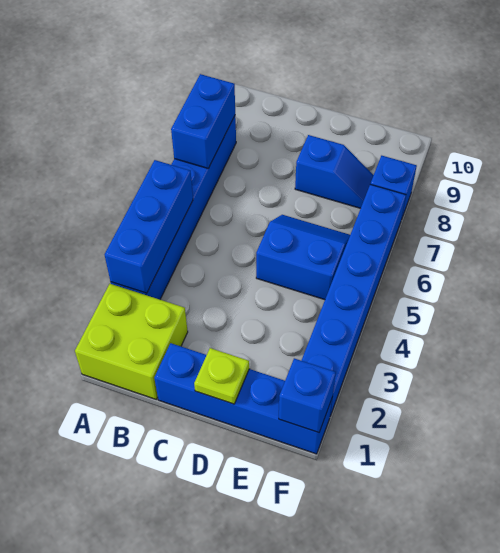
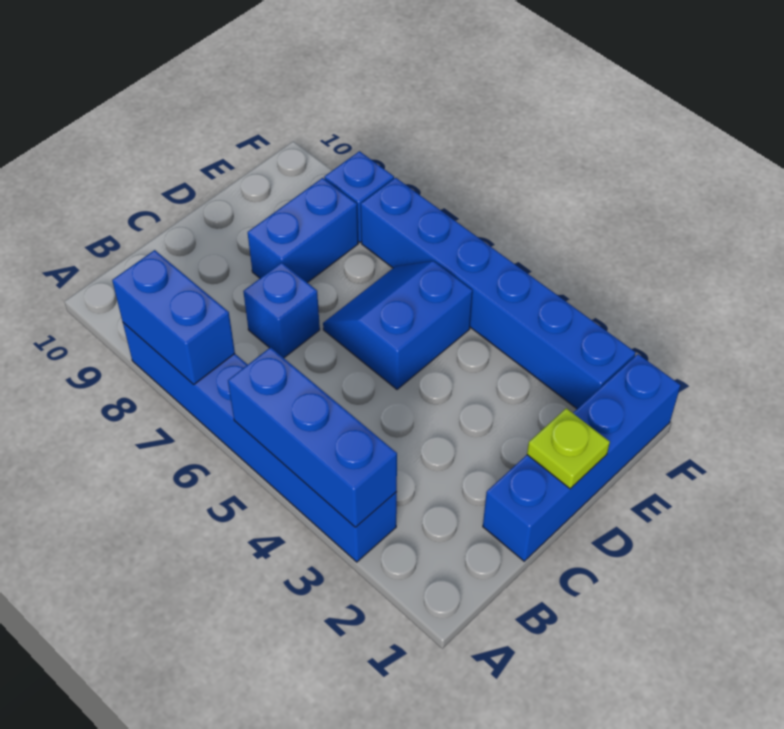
lime brick A1:B2 level 1 -> none
blue slope D8:E8 level 1 top D -> blue brick D8:E8 level 1
blue brick F1 level 2 -> blue brick C7 level 1

